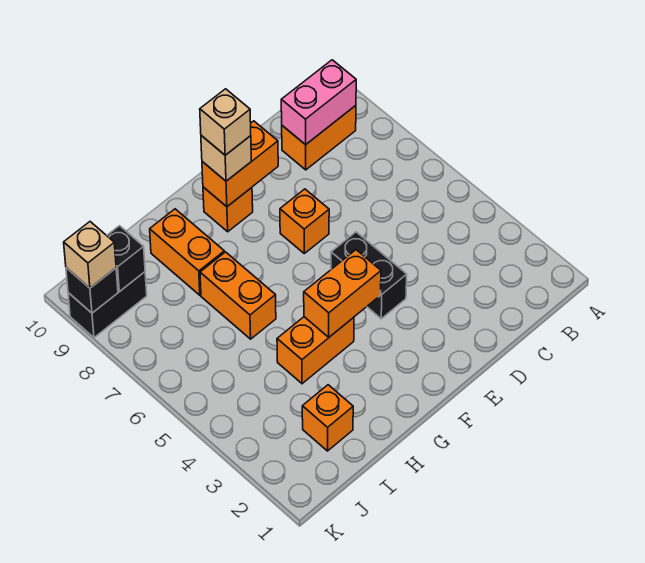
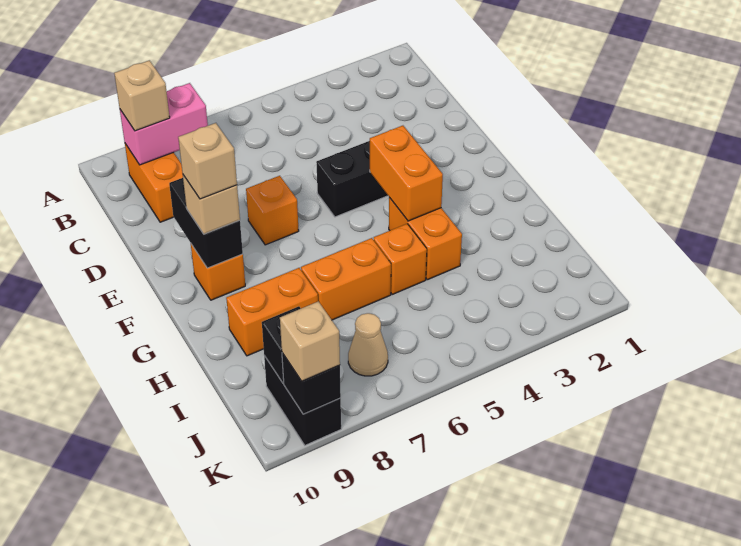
pink brick B9:C9 level 2 -> pink brick B8:B9 level 2
none -> tan brick B9 level 3
orange brick E9:F9 level 2 -> black brick E9:F9 level 2
orange brick I2 level 1 -> orange brick H5 level 1
none -> tan cone J7 level 1

